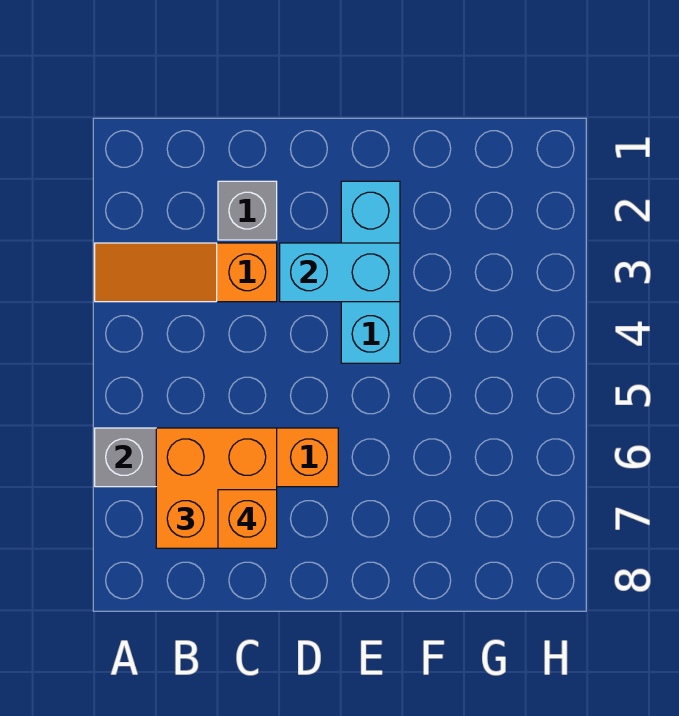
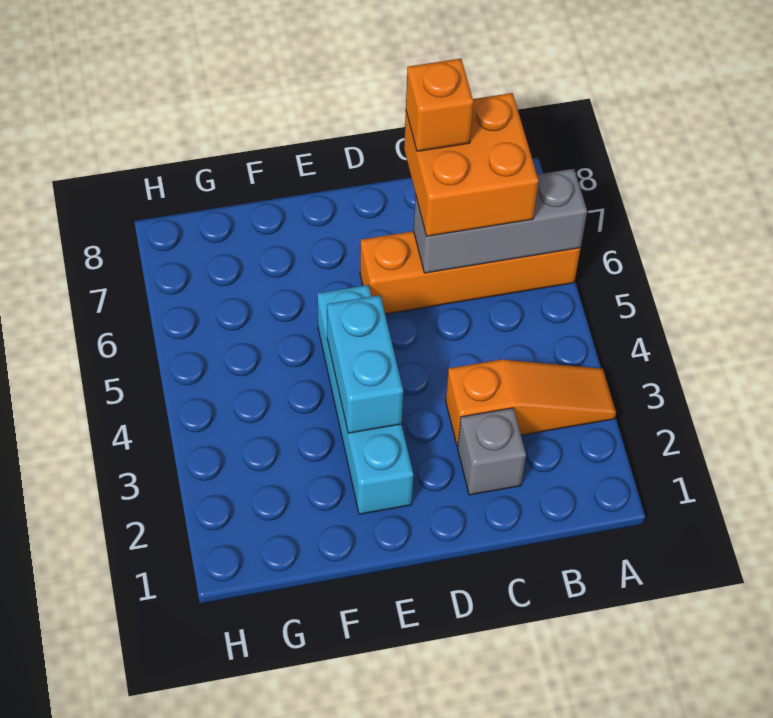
cyan brick D3:E3 level 2 -> cyan brick E3:E4 level 2
cyan brick E2:E4 level 1 -> cyan brick E2:E5 level 1

